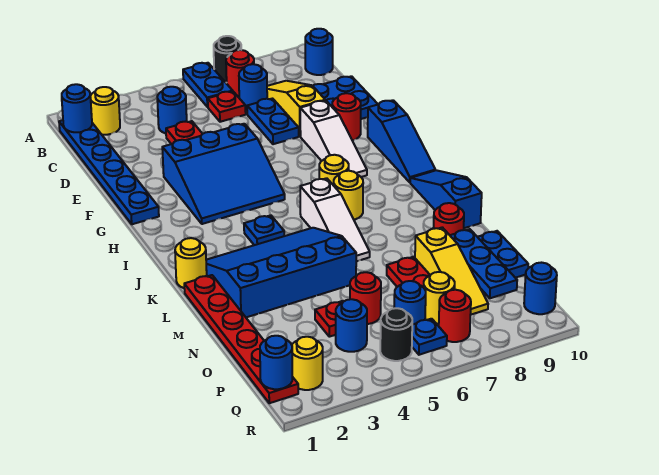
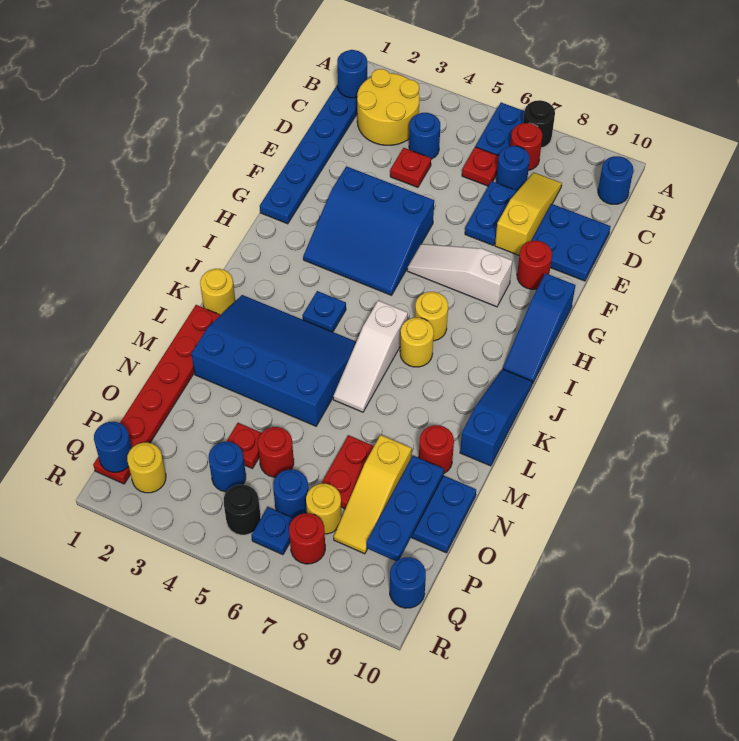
yellow round brick B2 level 1 -> yellow round brick B2:C3 level 1
white slope F8:H8 level 1 top F -> white slope G6:G8 level 1 top 8

